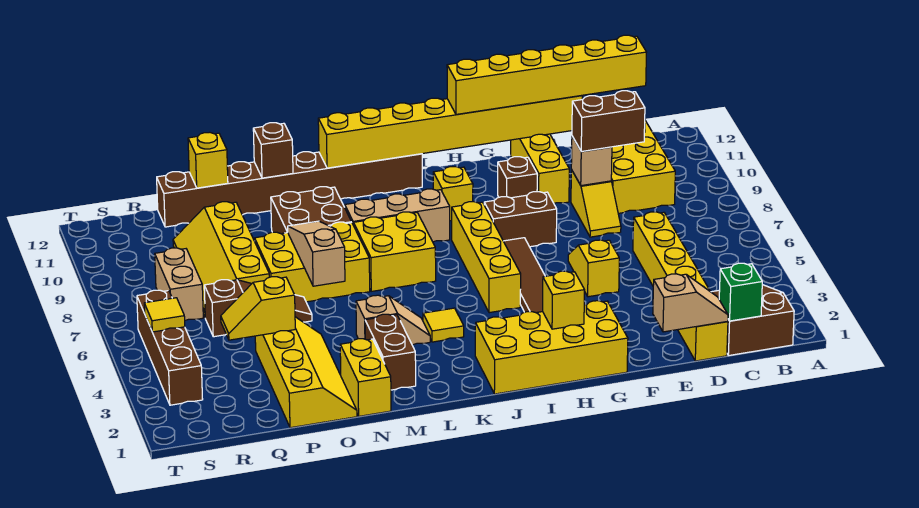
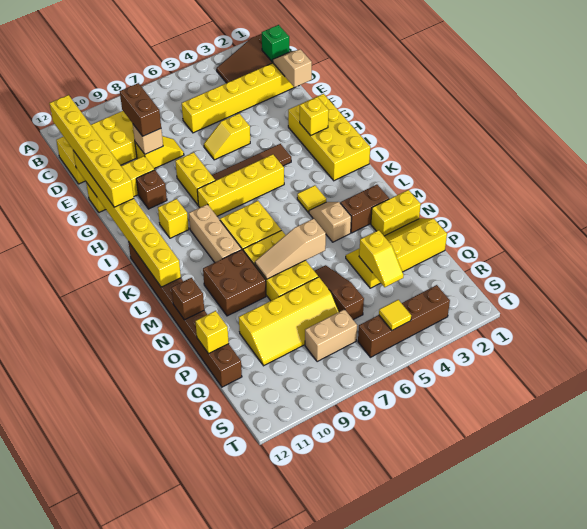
brown brick G8:H8 level 1 -> yellow brick G8:H8 level 1

